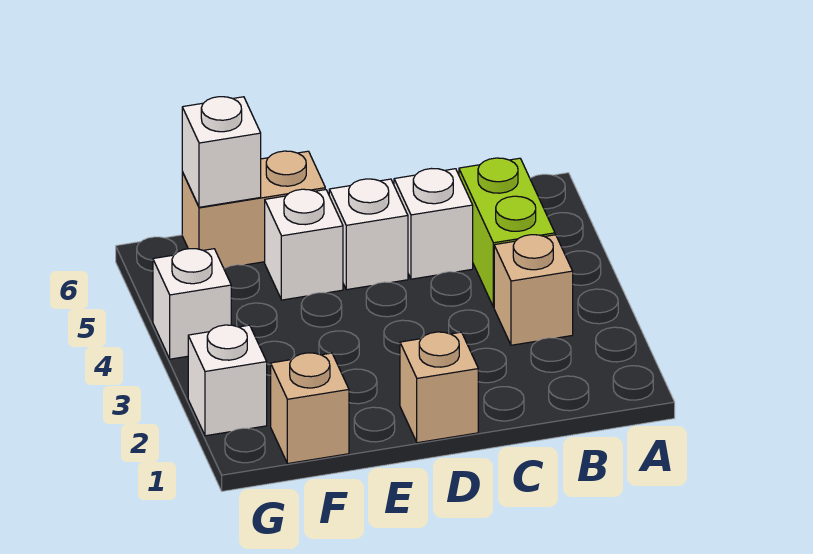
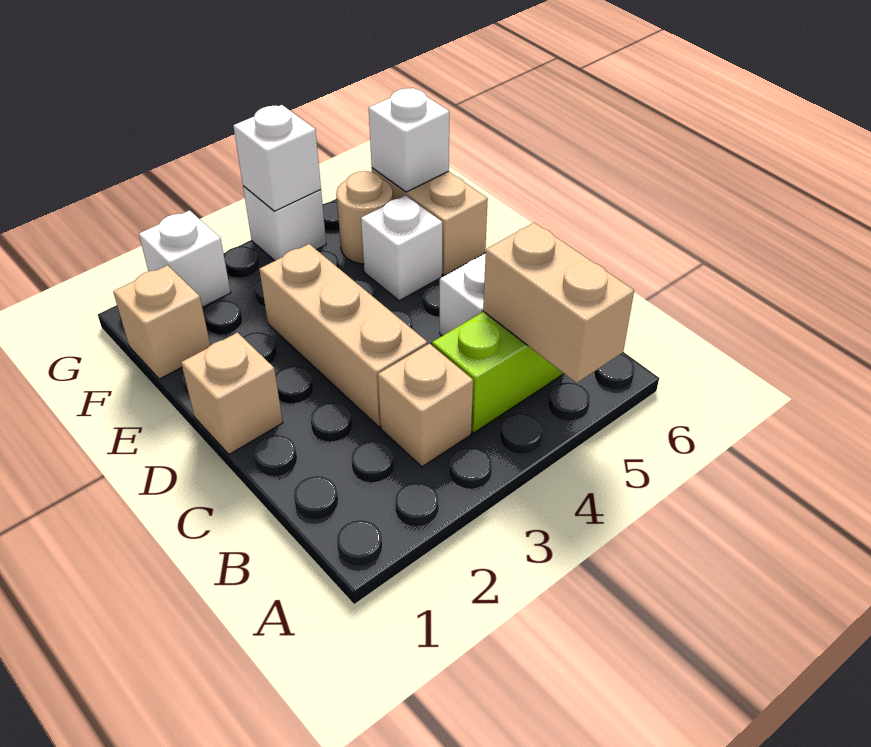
none -> tan brick A5:B5 level 2
none -> tan brick C3:E3 level 1
white brick D5 level 1 -> white brick G4 level 2
none -> tan round brick F5 level 1

